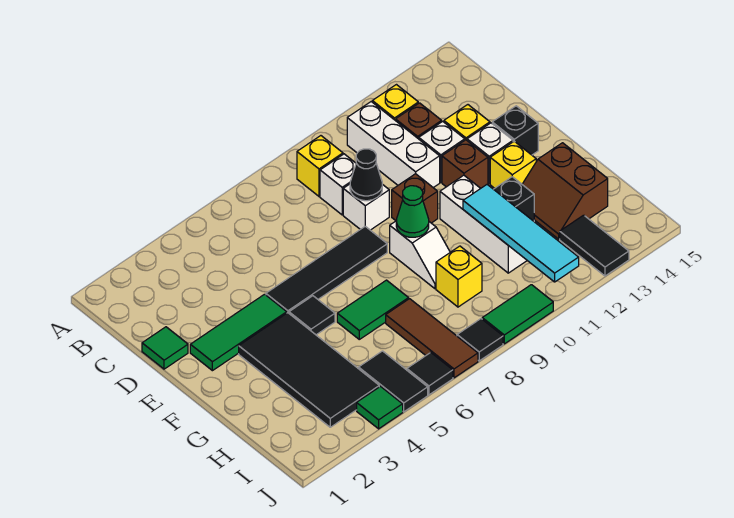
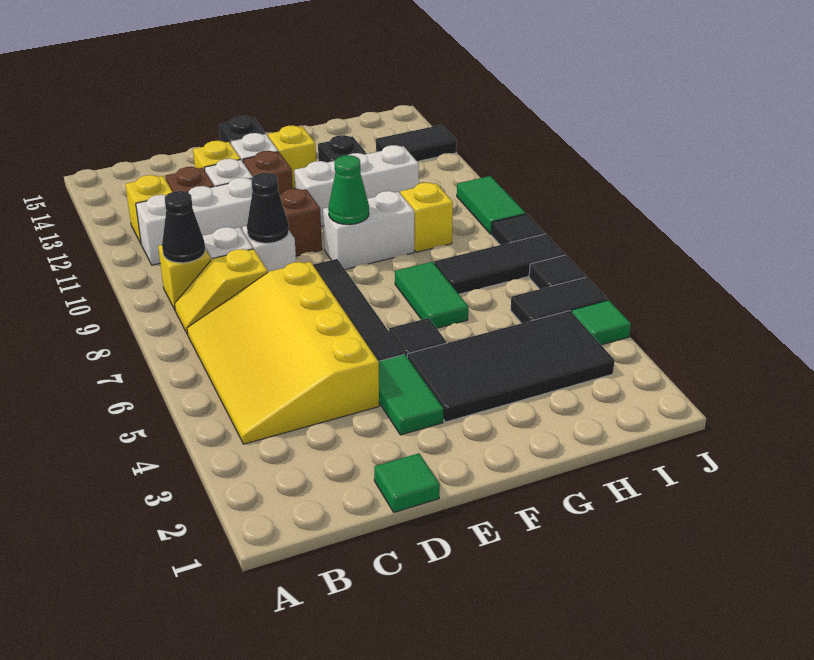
none -> yellow slope B4:D7 level 1 top D
none -> yellow slope B8:C8 level 1 top C
none -> black cone B9 level 2
green tile E2:E4 level 1 -> green tile E3:E4 level 1
white slope F9:G9 level 1 top F -> white brick F9:G9 level 1
cyan tile G11:J11 level 2 -> none
brown slope G13:H14 level 1 top 14 -> none
brown tile H7:J7 level 1 -> black tile H7:J7 level 1

